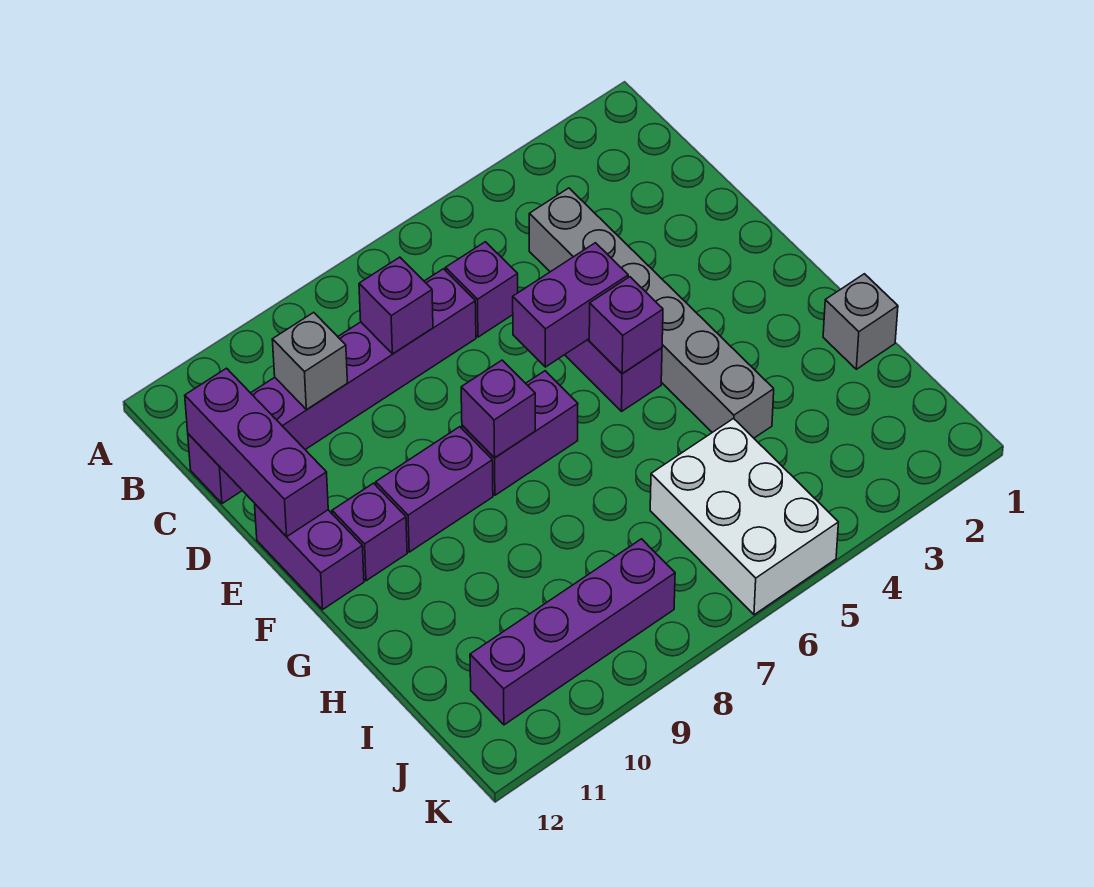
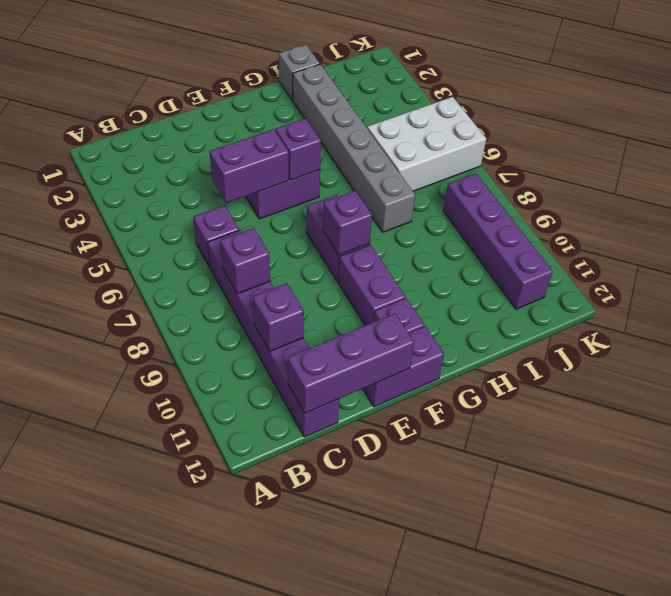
grey brick C4:H4 level 1 -> grey brick H2:H7 level 1
grey brick C10 level 2 -> purple brick C10 level 2
purple brick E5:E6 level 2 -> purple brick D5:E5 level 2

